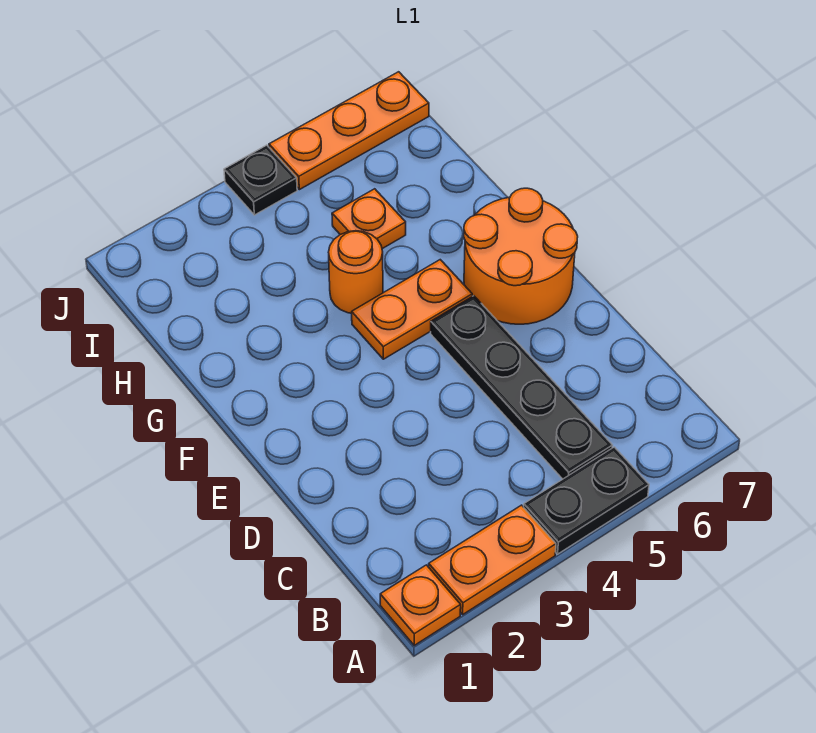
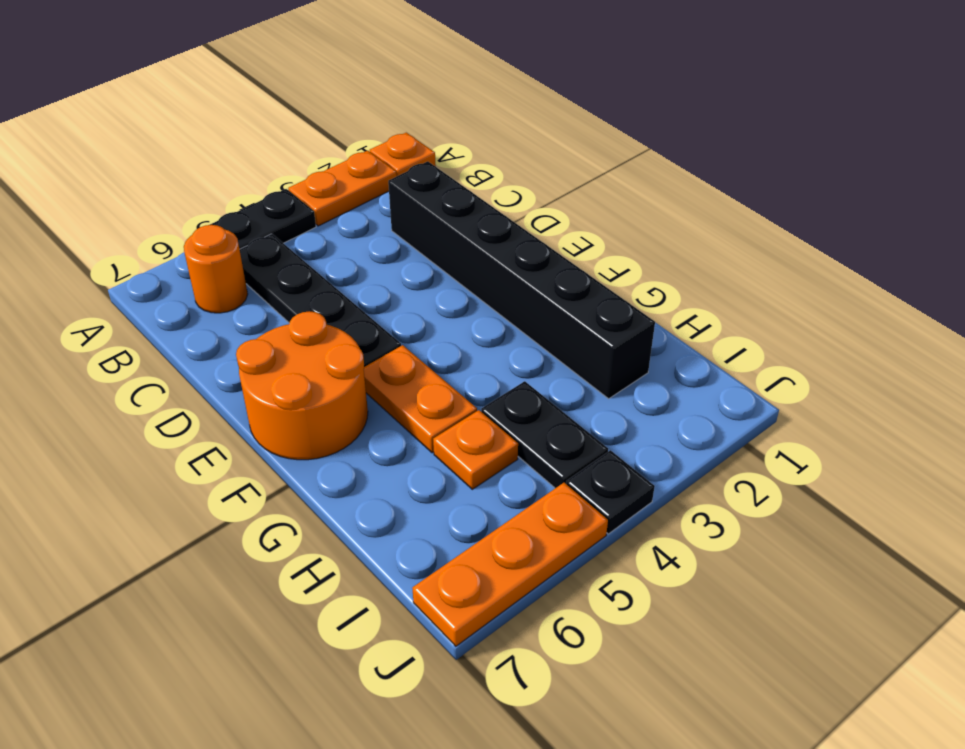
none -> black brick C2:H2 level 1
orange plate F4:F5 level 1 -> orange plate F5:G5 level 1
orange round brick G4 level 1 -> orange round brick B6 level 1
none -> black plate H4:I4 level 1

